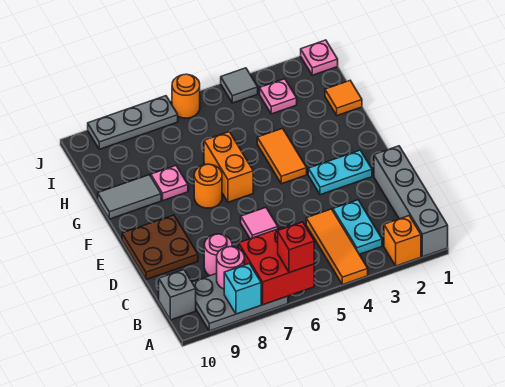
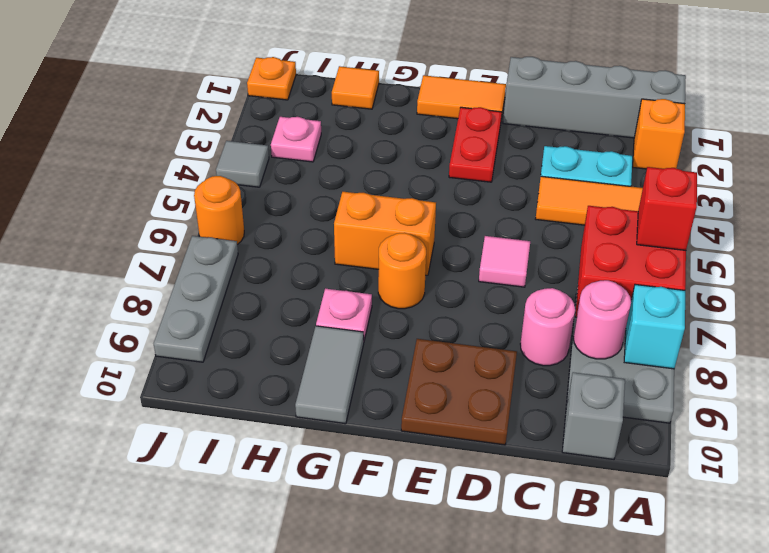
cyan plate E2:E3 level 1 -> red plate E2:E3 level 1
orange tile F4:G4 level 1 -> orange tile E1:F1 level 1
pink plate J1 level 1 -> orange plate J1 level 1

